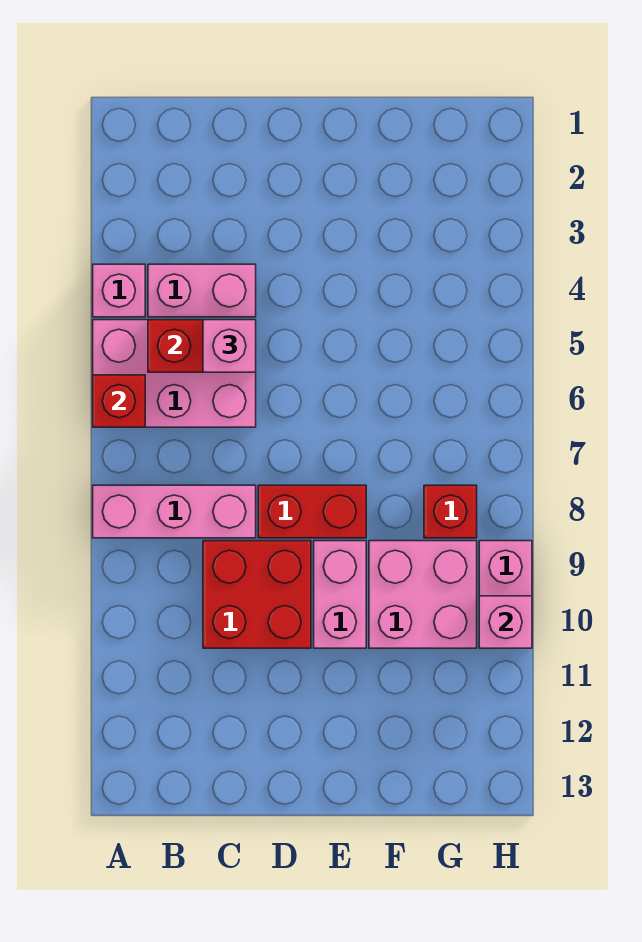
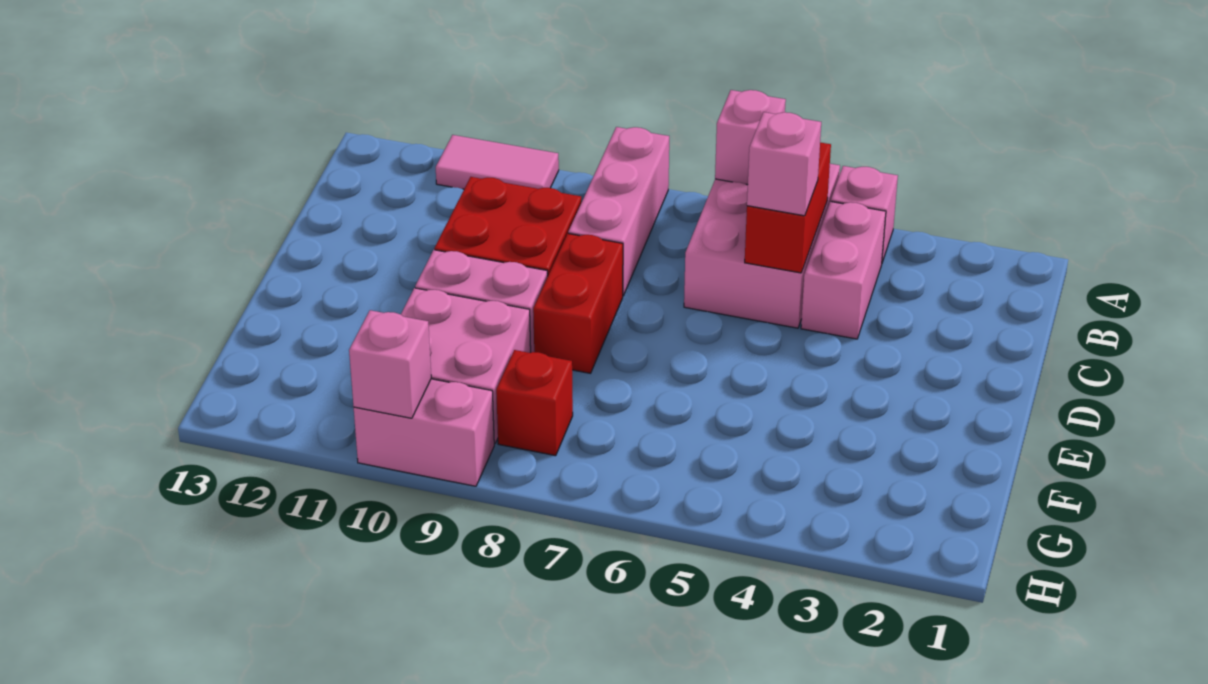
red brick A6 level 2 -> pink brick A6 level 2
none -> pink tile A10:A11 level 1

